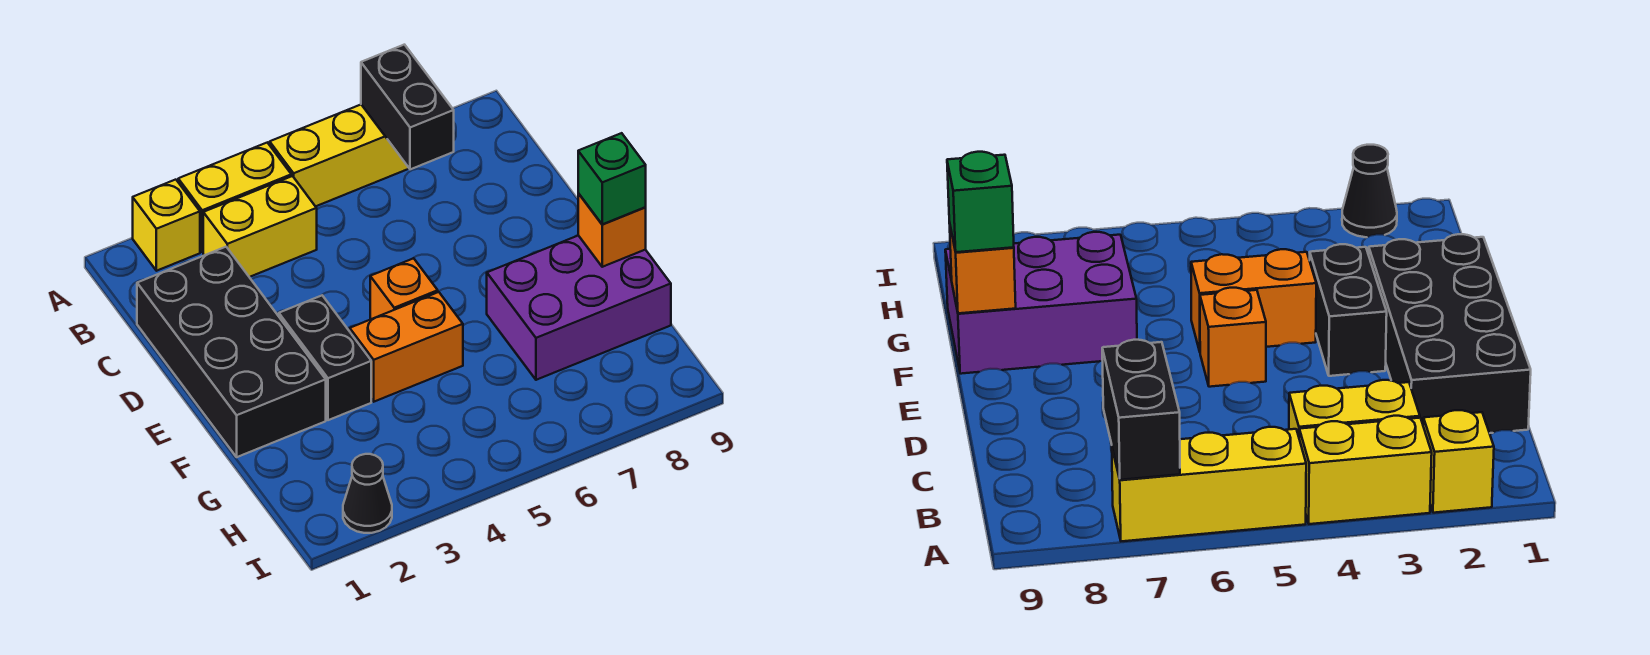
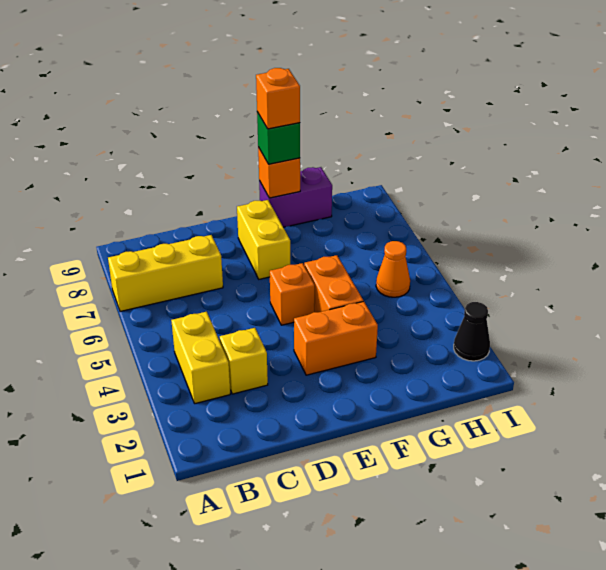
yellow brick A2 level 1 -> yellow brick C3 level 1
yellow brick A3:A4 level 1 -> yellow brick E7:E8 level 1
yellow brick A5:A7 level 1 -> yellow brick A7:C7 level 1
black brick A7:B7 level 2 -> none
black brick C1:F2 level 1 -> none
black brick E3:F3 level 1 -> orange brick E3:F3 level 1
purple brick F7:G9 level 1 -> purple brick F9:G9 level 1
none -> orange brick F9 level 4
none -> orange cone H5 level 1

